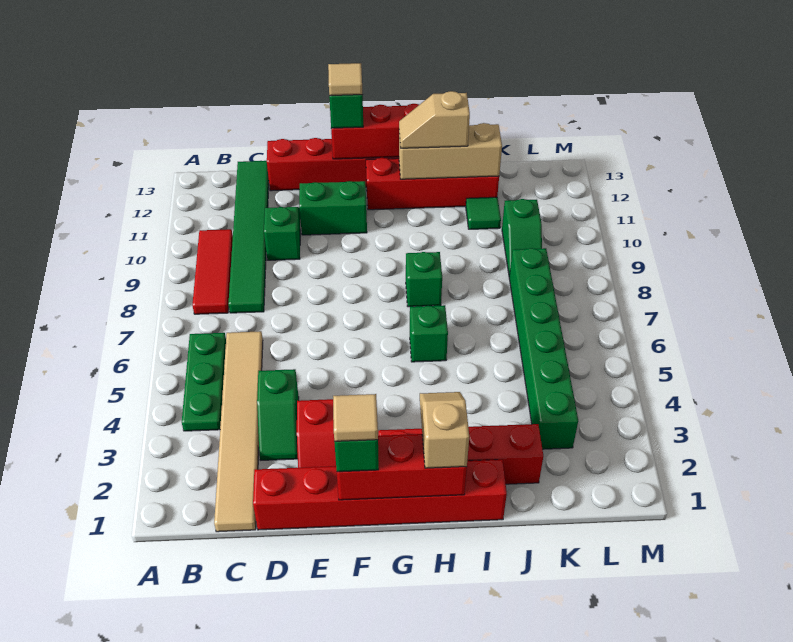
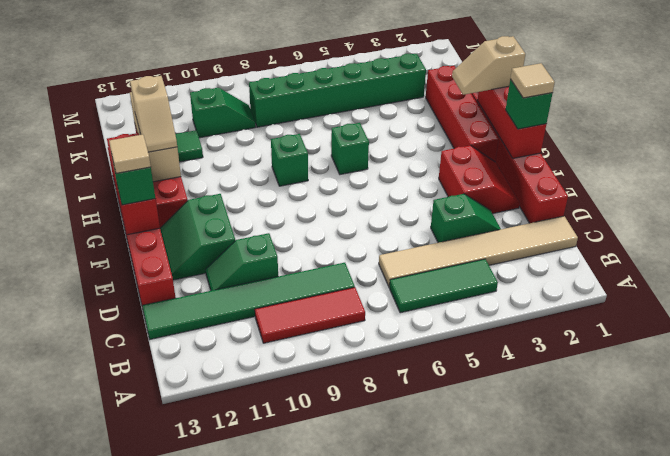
green plate B4:B6 level 1 -> green tile B4:B6 level 1

